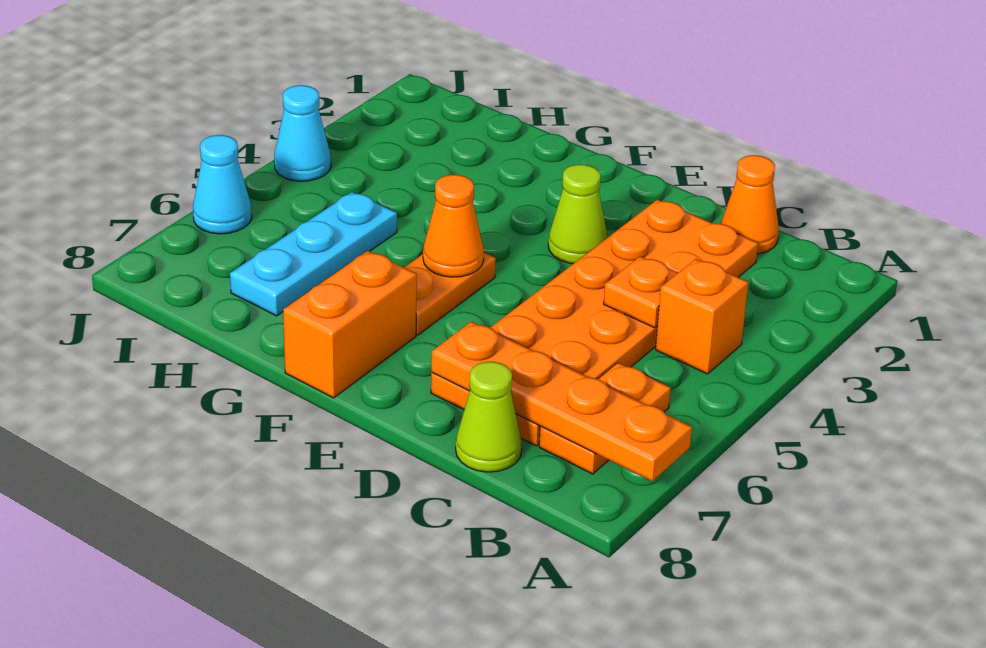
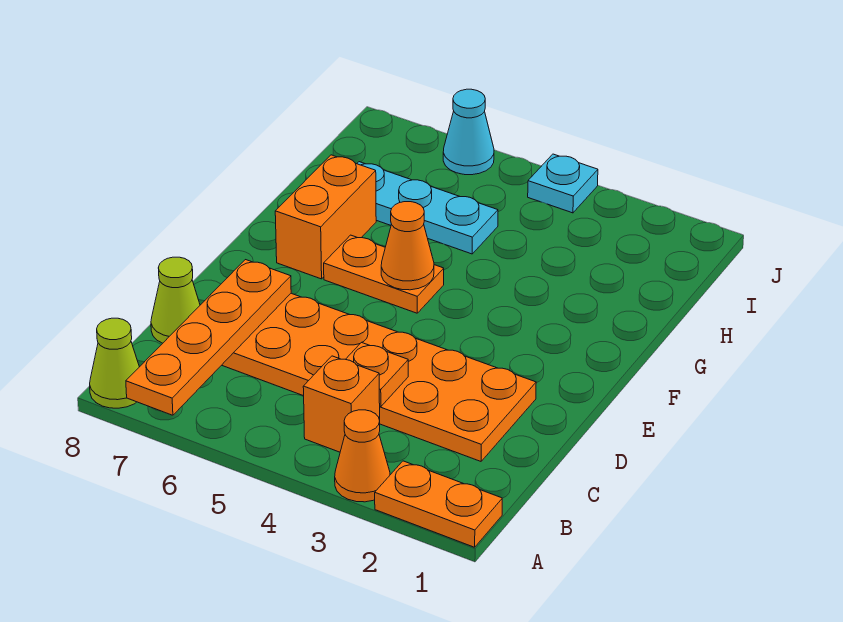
orange plate B6:B7 level 1 -> orange plate A1:A2 level 1
orange cone C1 level 1 -> orange cone A3 level 1
lime cone E3 level 1 -> lime cone A8 level 1
orange brick F7:F8 level 1 -> orange brick F7:G7 level 1
cyan cone J4 level 1 -> cyan plate J4 level 1

